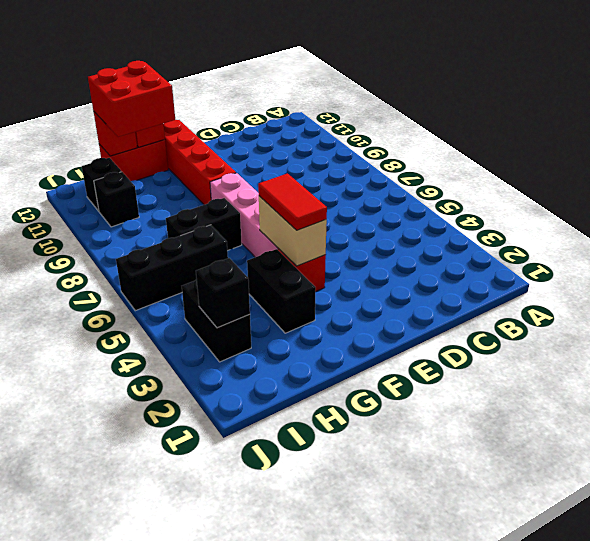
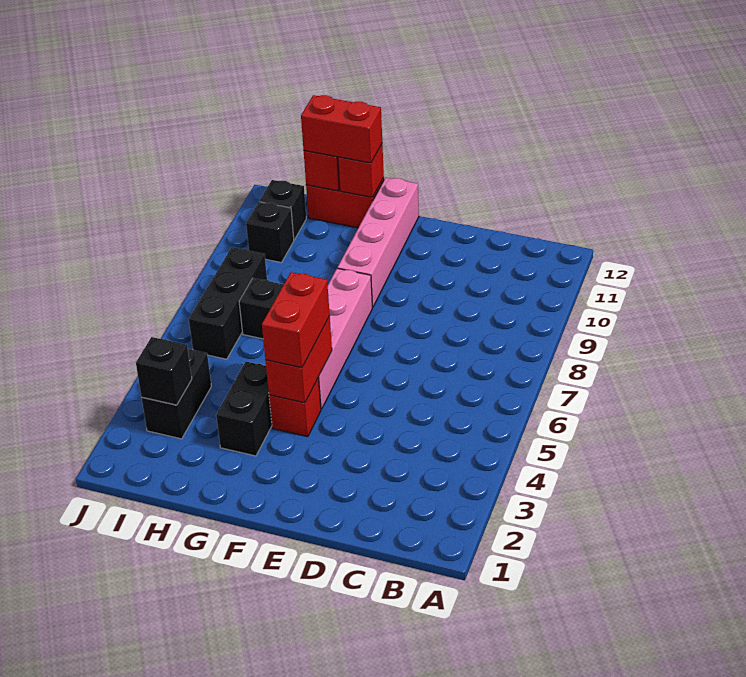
tan brick F4:F5 level 2 -> red brick F4:F5 level 2
red tile F4:F5 level 3 -> red brick F4:F5 level 3
red brick F9:F12 level 1 -> pink brick F9:F12 level 1
red brick G11:H12 level 3 -> red brick G12:H12 level 3
black brick H6:J6 level 1 -> black brick I6:I8 level 1

